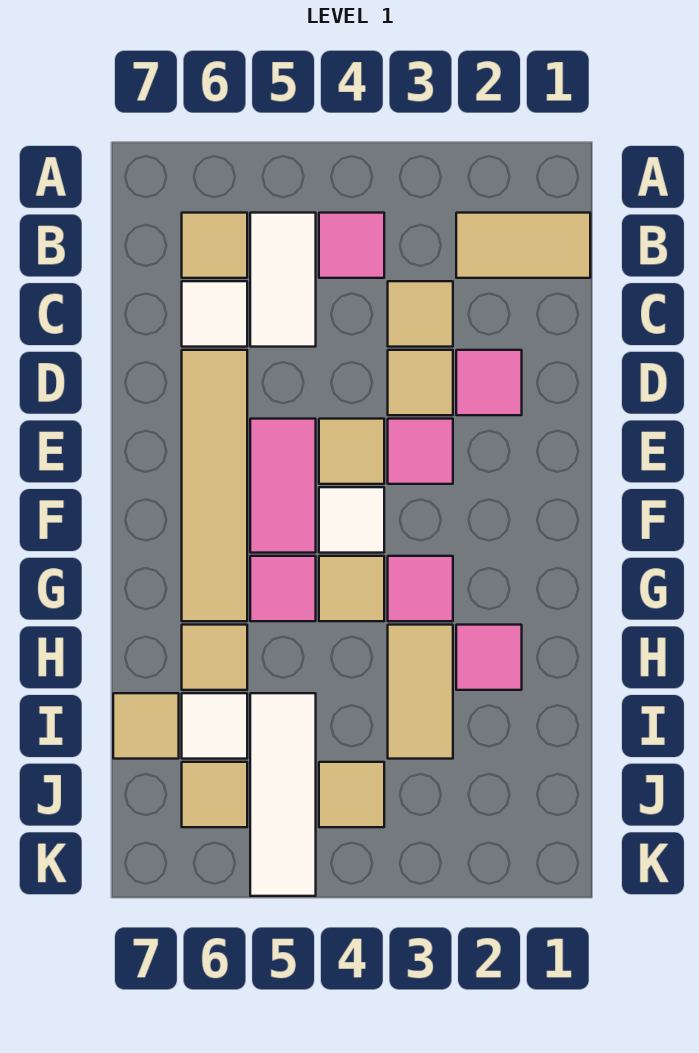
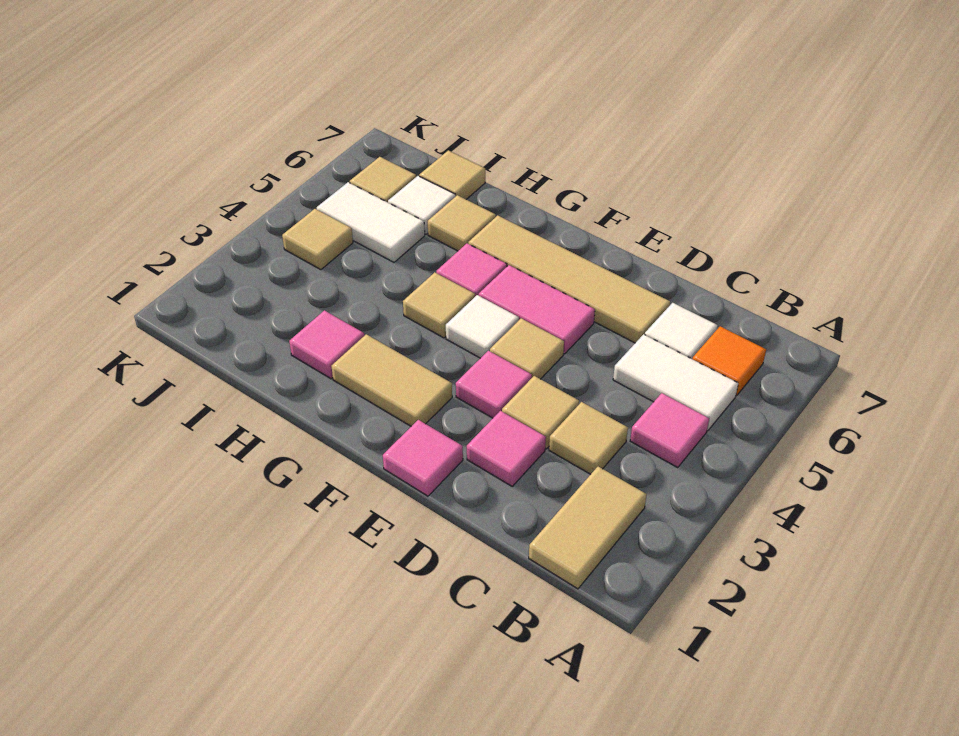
tan tile B6 level 1 -> orange tile B6 level 1
pink tile G3 level 1 -> pink tile E1 level 1
tan tile H3:I3 level 1 -> tan tile F2:G2 level 1
white tile I5:K5 level 1 -> white tile I5:J5 level 1

